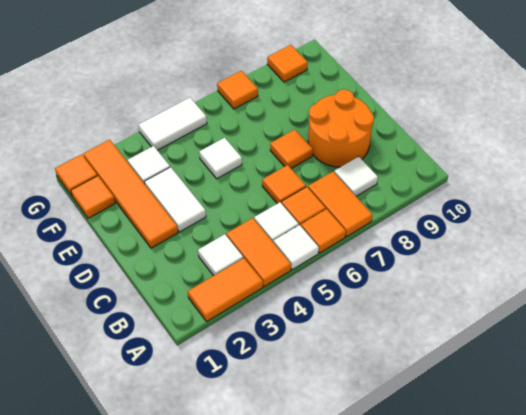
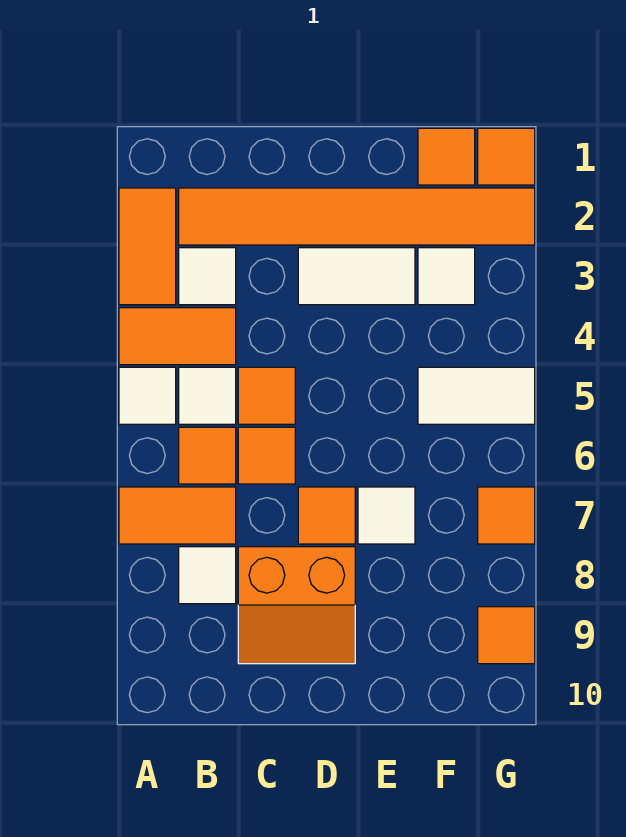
orange tile A6 level 1 -> orange tile C5 level 1
orange round brick C8:D9 level 1 -> orange slope C8:D9 level 1 top 8
orange tile D2:G2 level 1 -> orange tile B2:G2 level 1
white tile E5 level 1 -> white tile E7 level 1
white tile G4:G5 level 1 -> white tile F5:G5 level 1

